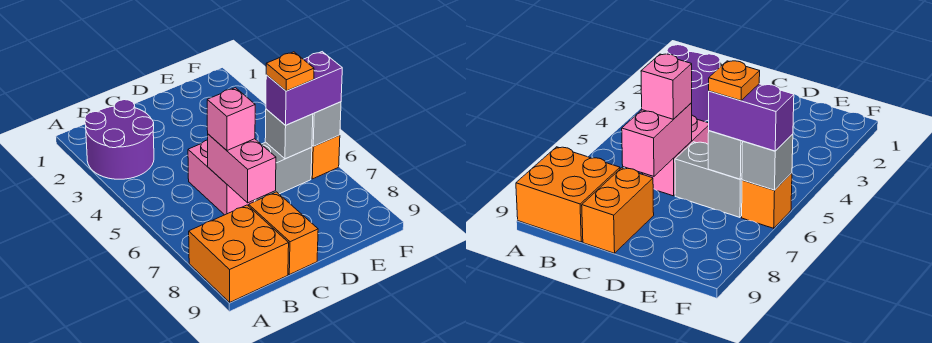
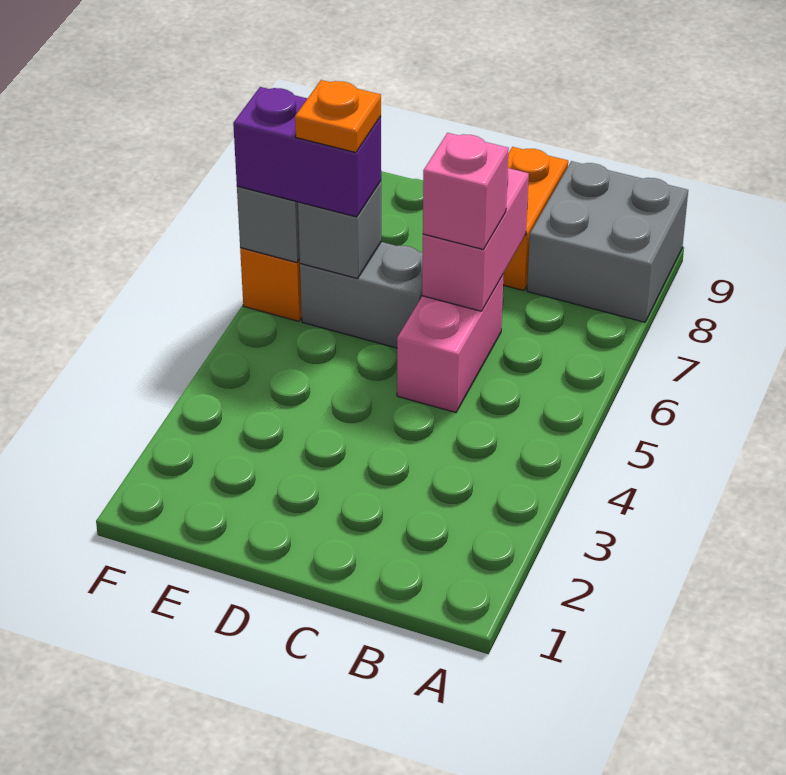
purple round brick A2:B3 level 1 -> none
orange brick A8:B9 level 1 -> grey brick A8:B9 level 1

